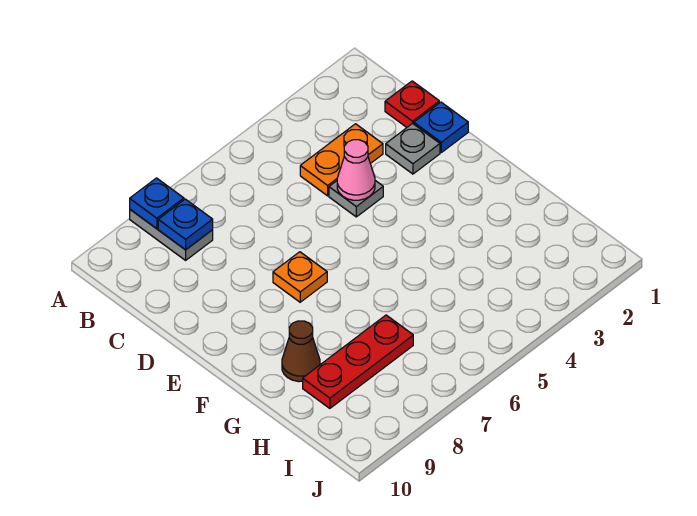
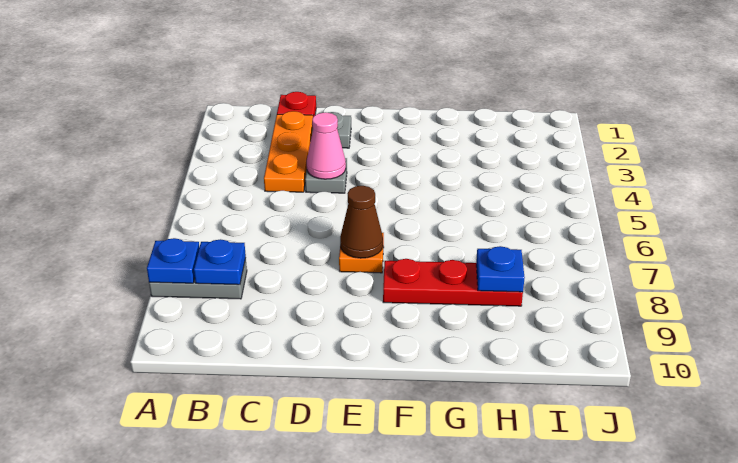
orange plate C3:C4 level 1 -> orange plate C2:C4 level 1
blue plate D1 level 1 -> blue plate H8 level 2
brown cone G9 level 1 -> brown cone E7 level 2
red plate H7:H9 level 1 -> red plate F8:H8 level 1

